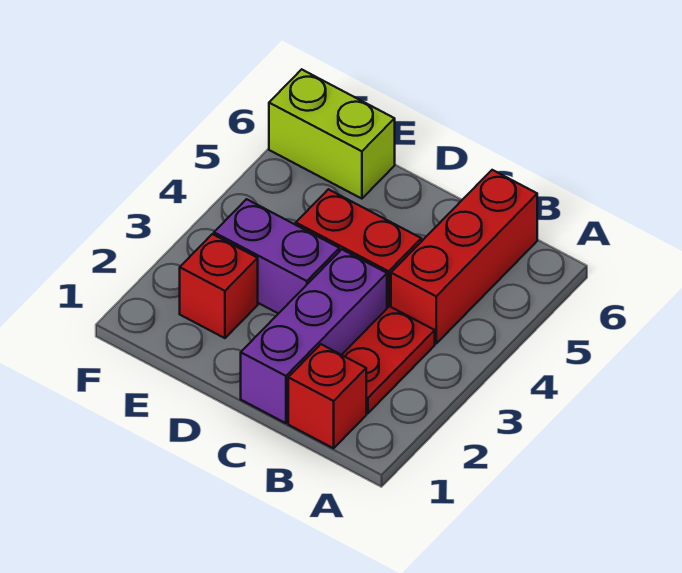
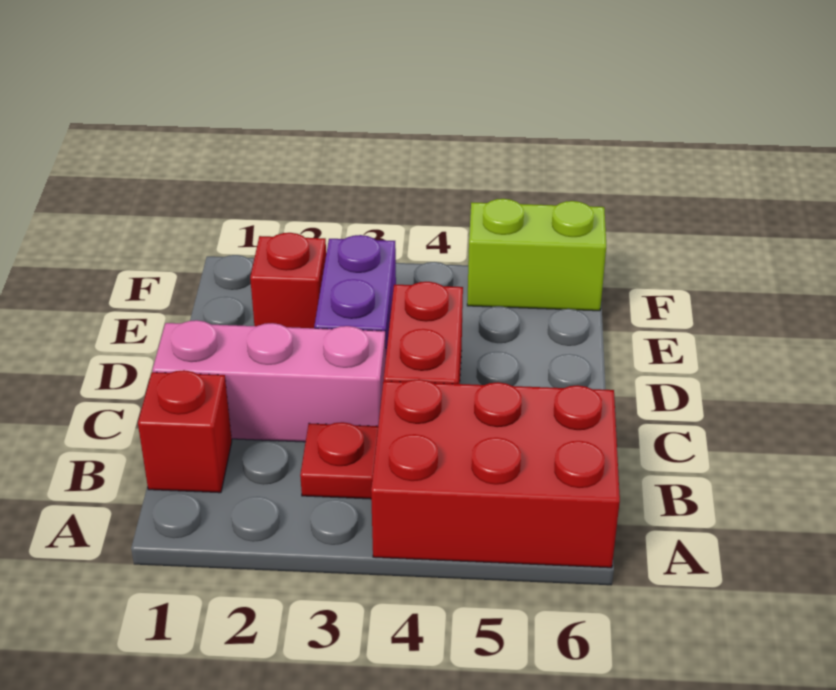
red plate B2:B3 level 1 -> red plate B3 level 1
red brick B4:B6 level 1 -> red brick A4:B6 level 1
purple brick C1:C3 level 1 -> pink brick C1:C3 level 1
lime brick E6:F6 level 1 -> lime brick F5:F6 level 1

